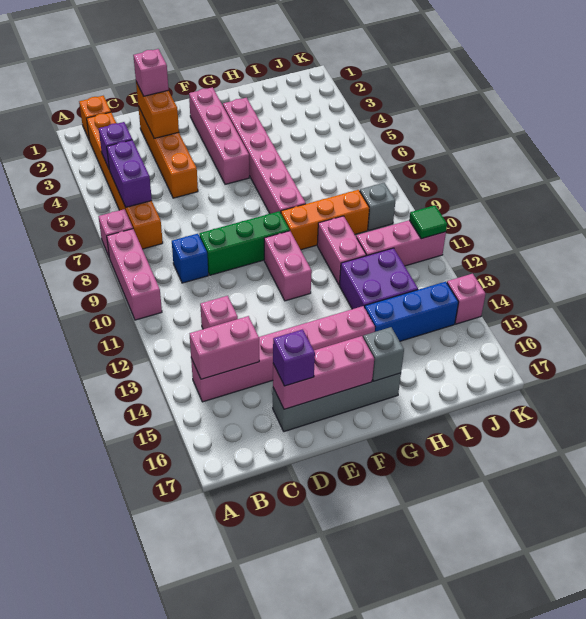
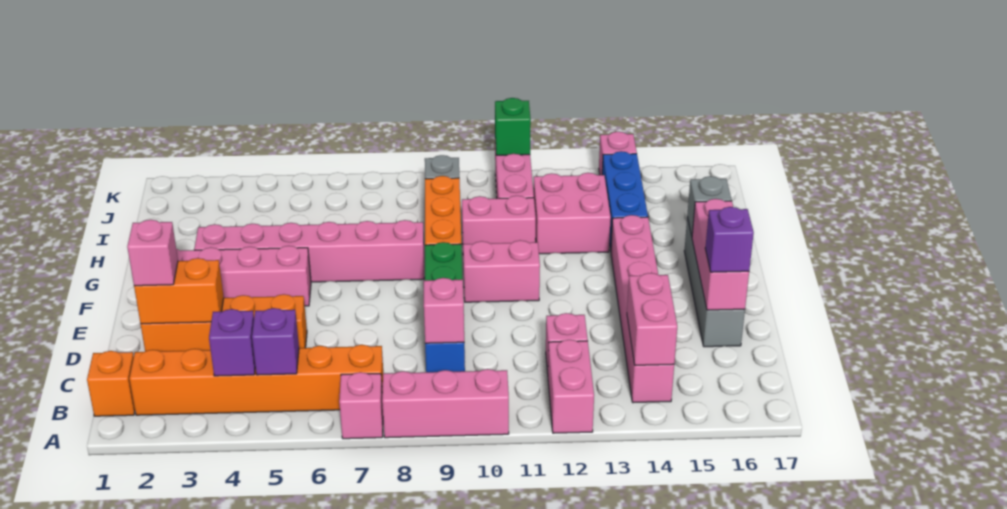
none -> pink brick A12:B12 level 1
purple brick B5:B6 level 2 -> purple brick B5 level 2
none -> pink brick C9 level 2
purple brick H12:I13 level 1 -> pink brick H12:I13 level 1
green tile K11 level 2 -> green brick K11 level 2

